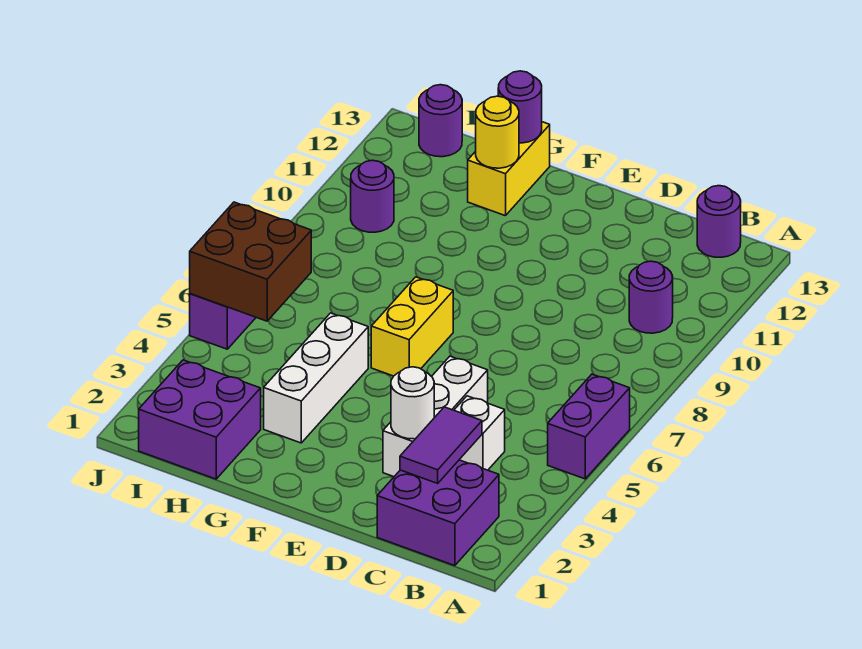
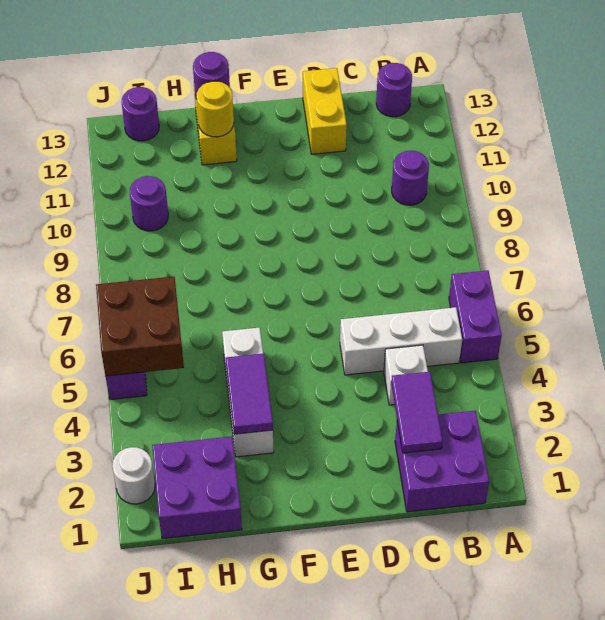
white brick D3:D5 level 1 -> white brick B5:D5 level 1
white round brick D3 level 2 -> white round brick J2 level 1
yellow brick F6:F7 level 1 -> yellow brick D12:D13 level 1
none -> purple tile G3:G4 level 2

